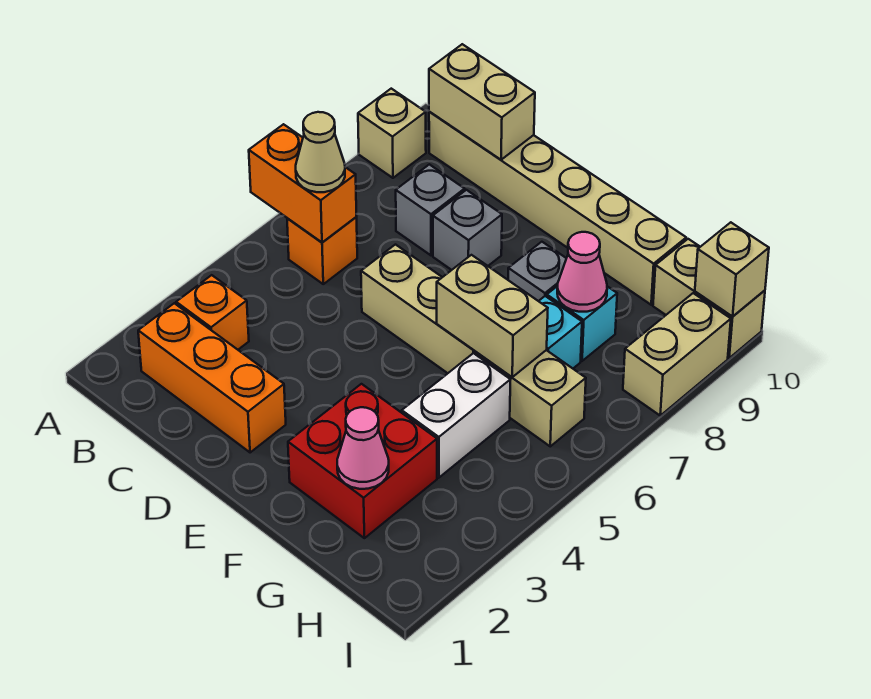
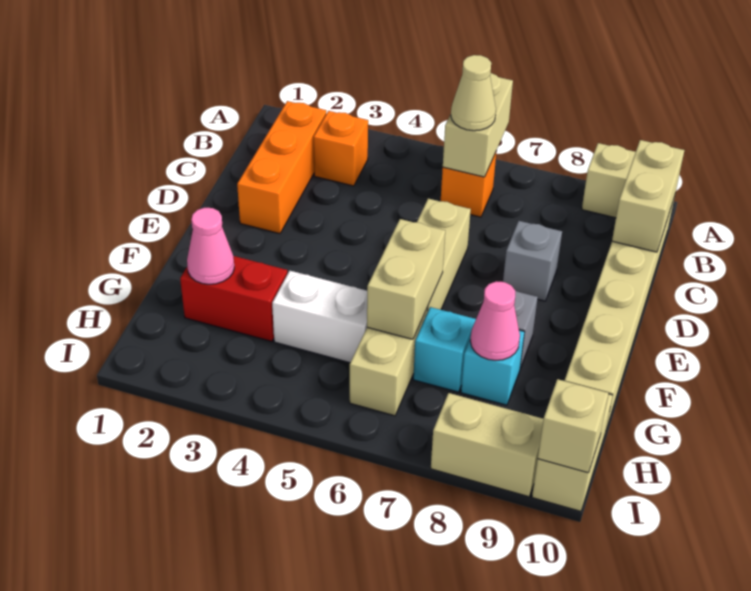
orange brick A6:B6 level 2 -> tan brick A6:B6 level 2
grey brick C8 level 1 -> none
red brick F2:G3 level 1 -> red brick G2:G3 level 1

